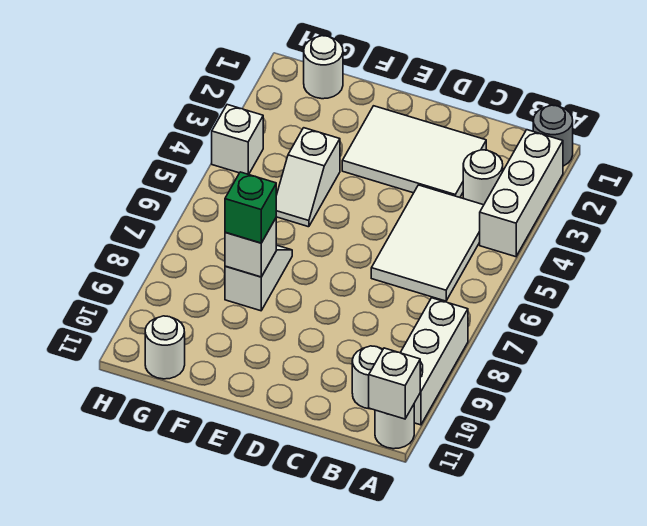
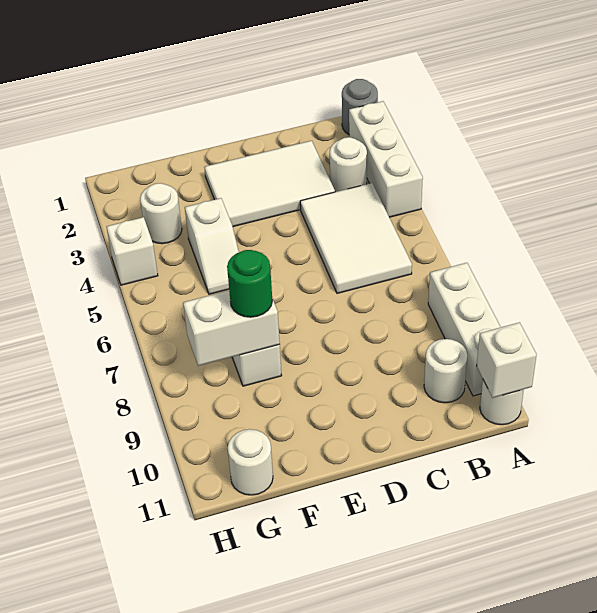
white brick F8 level 2 -> white brick F8:G8 level 2
green brick F8 level 3 -> green round brick F8 level 3
white round brick G1 level 1 -> white round brick G3 level 1

